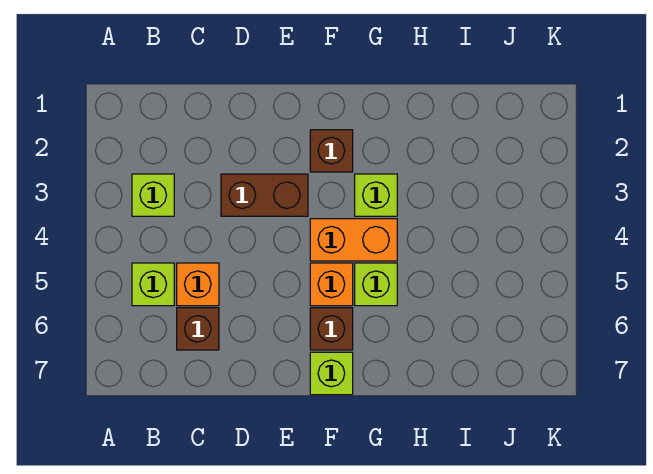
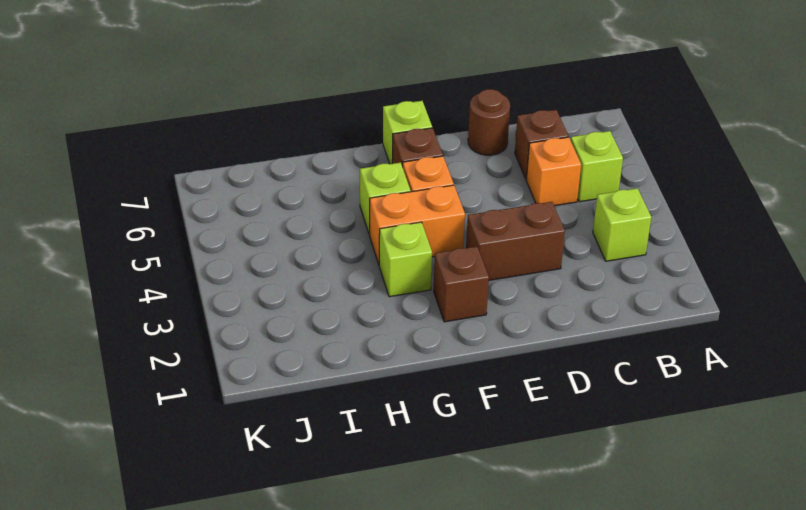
none -> brown round brick D7 level 1

